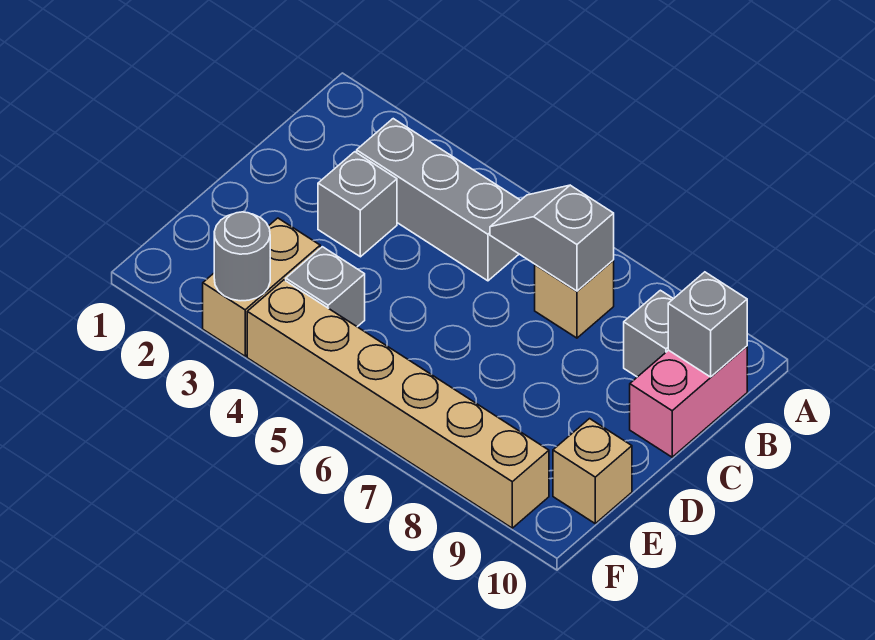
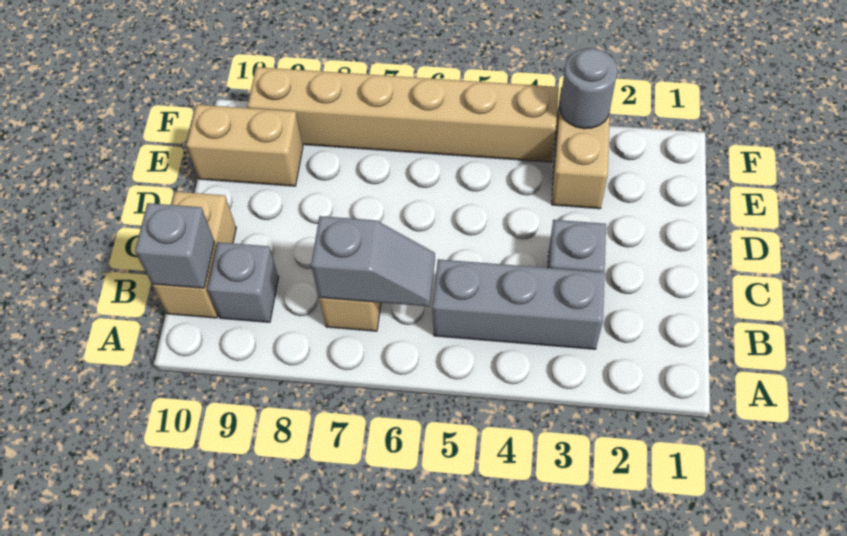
pink brick B10:C10 level 1 -> tan brick B10:C10 level 1
grey brick E4 level 1 -> none
tan brick E10 level 1 -> tan brick E9:E10 level 1

